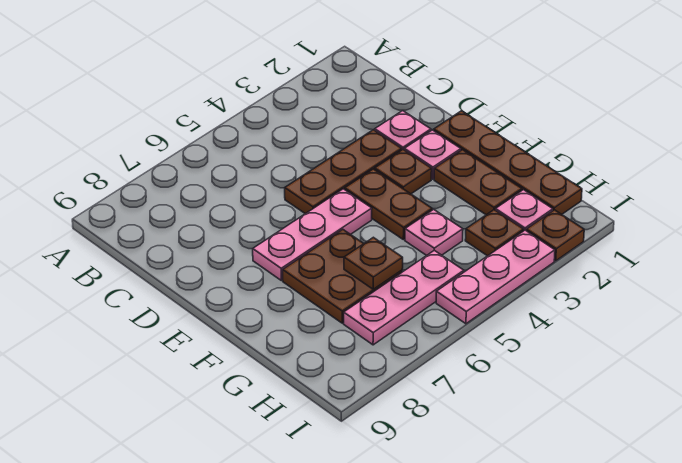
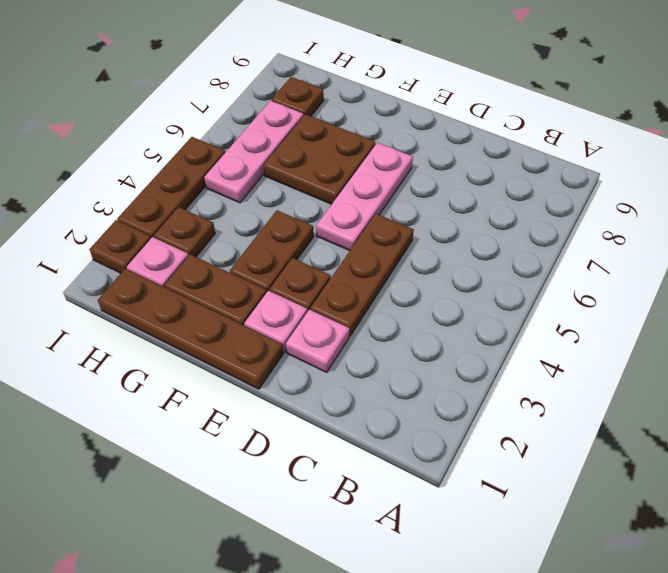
brown plate E4:F4 level 1 -> brown plate F3:F4 level 1
pink plate G4 level 1 -> none
brown plate G6 level 2 -> brown plate H8 level 1
pink plate I3:I5 level 1 -> brown plate I3:I5 level 1

